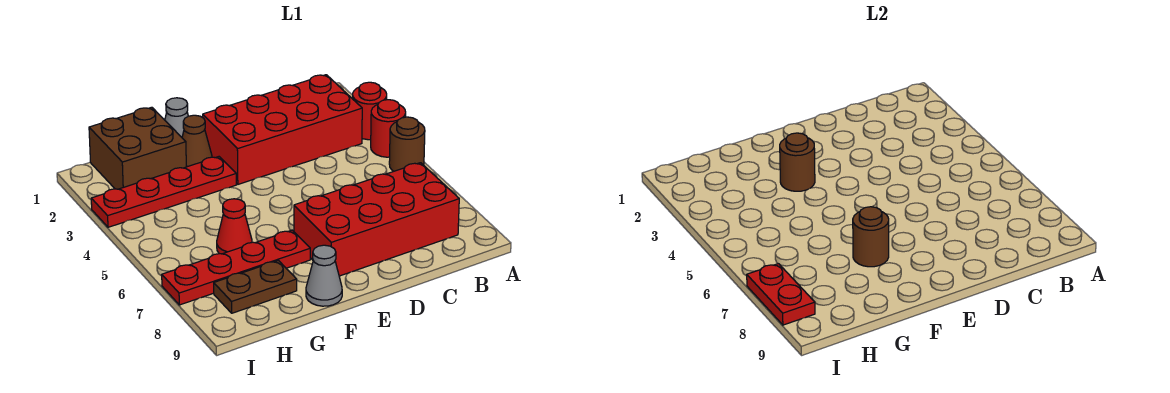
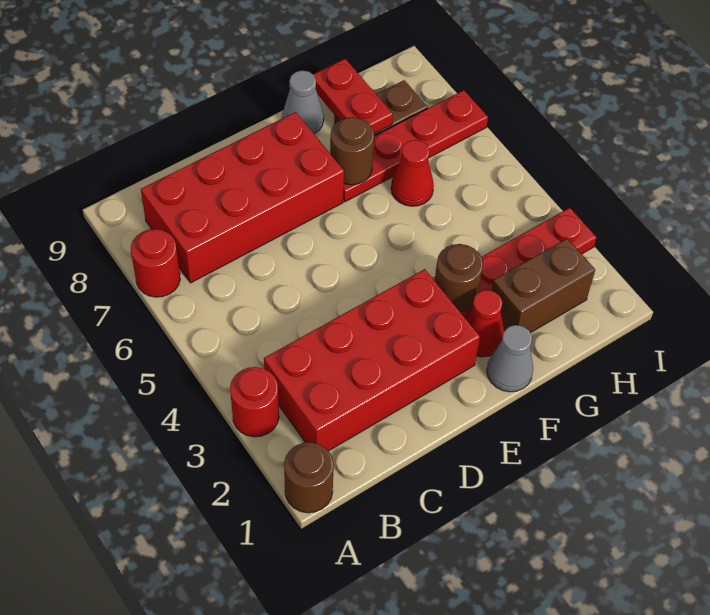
red round brick A4 level 1 -> red round brick A7 level 1
brown round brick A5 level 1 -> brown round brick A1 level 1
brown cone F2 level 1 -> red cone F2 level 1
brown brick G1:H2 level 1 -> brown brick G2:H2 level 1
red plate I7:I8 level 2 -> red plate G8:G9 level 2

